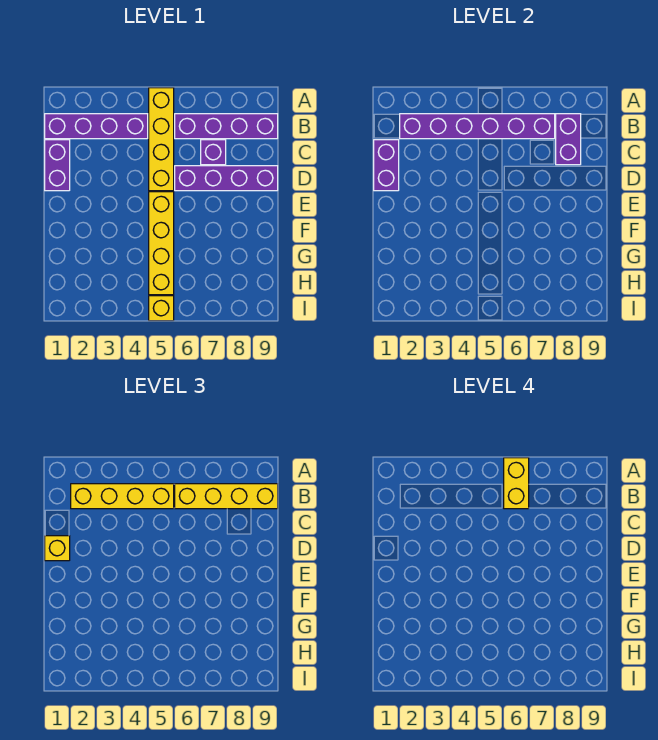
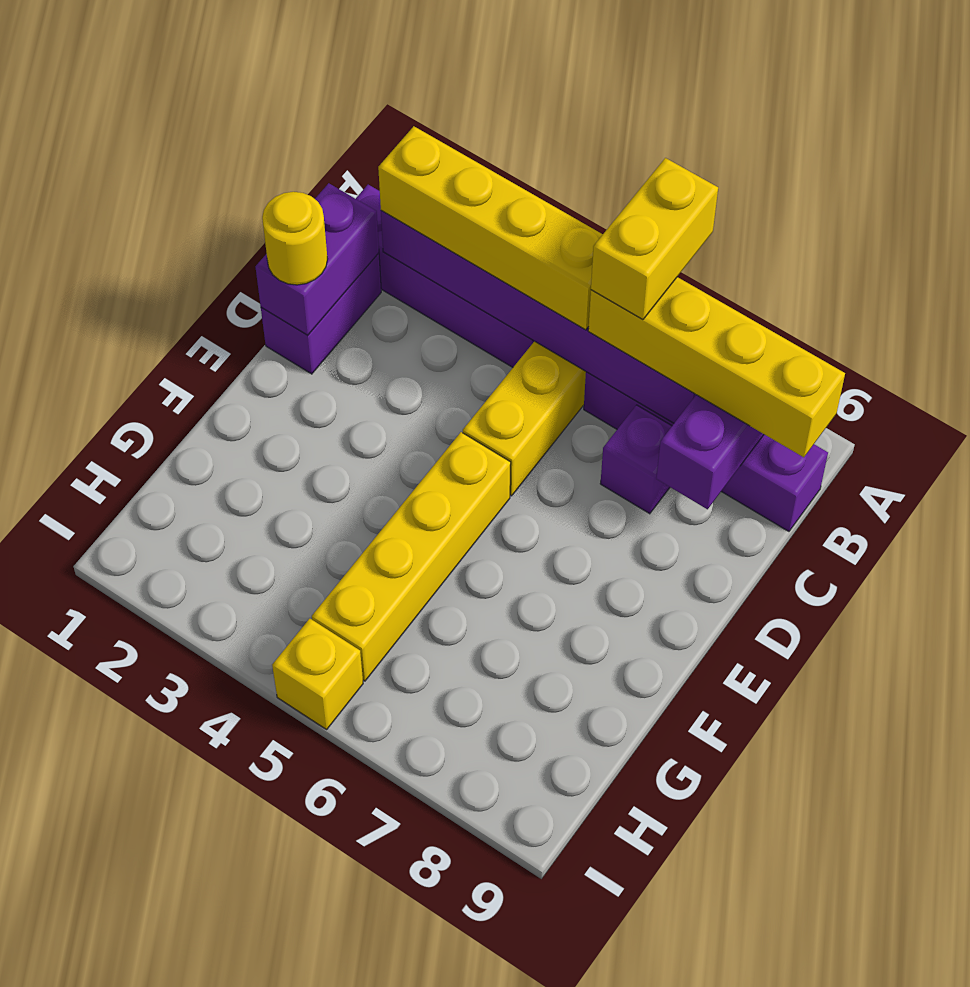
yellow brick D1 level 3 -> yellow round brick D1 level 3
purple brick D6:D9 level 1 -> none

